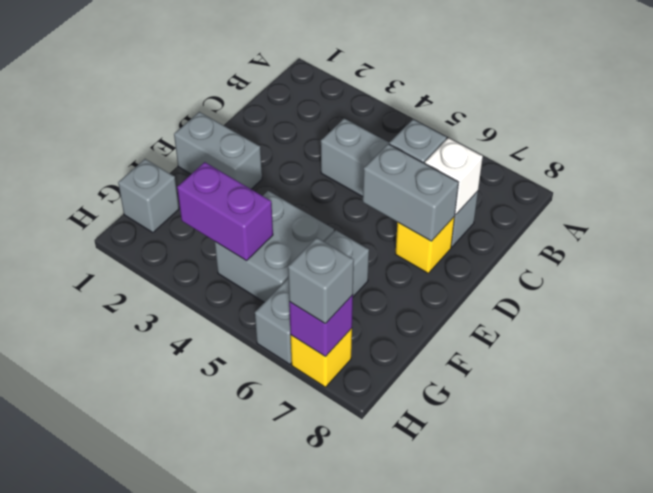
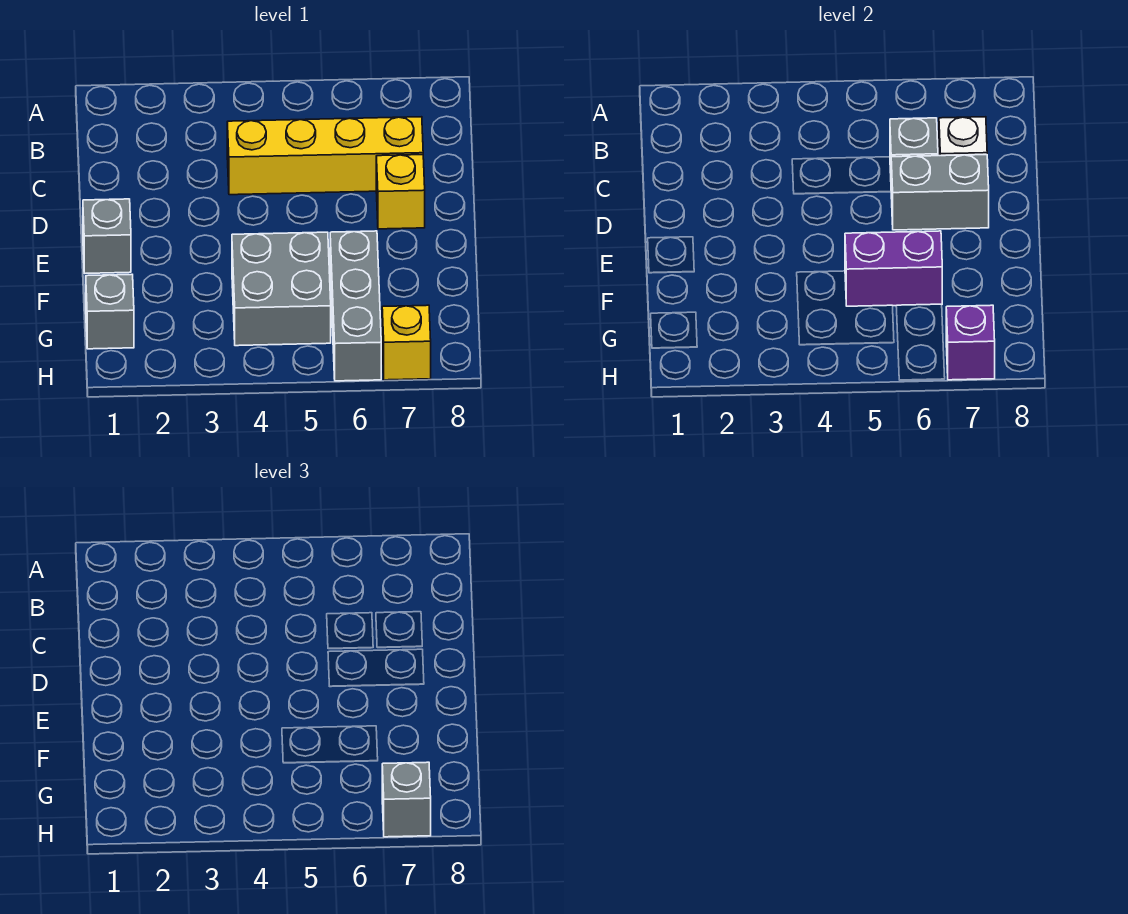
grey brick C4:C7 level 1 -> yellow brick C4:C7 level 1
grey brick E1:E2 level 1 -> grey brick E1 level 1
purple brick G3:G4 level 2 -> purple brick F5:F6 level 2

